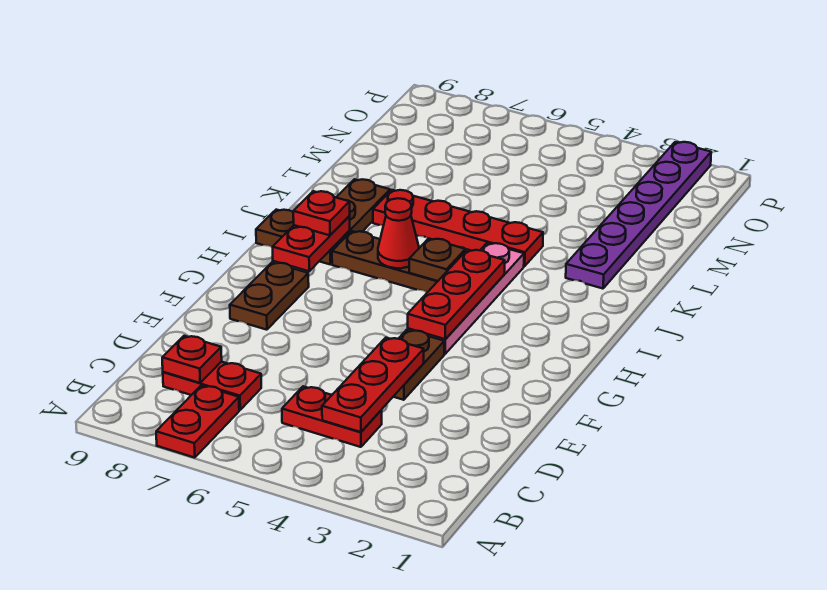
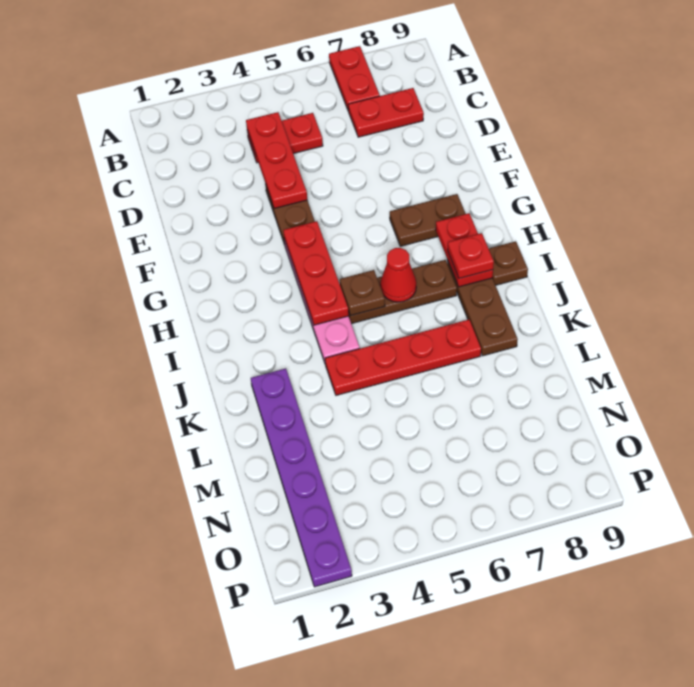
red plate C8 level 2 -> none
brown plate F8:G8 level 1 -> brown plate G7:G8 level 1

